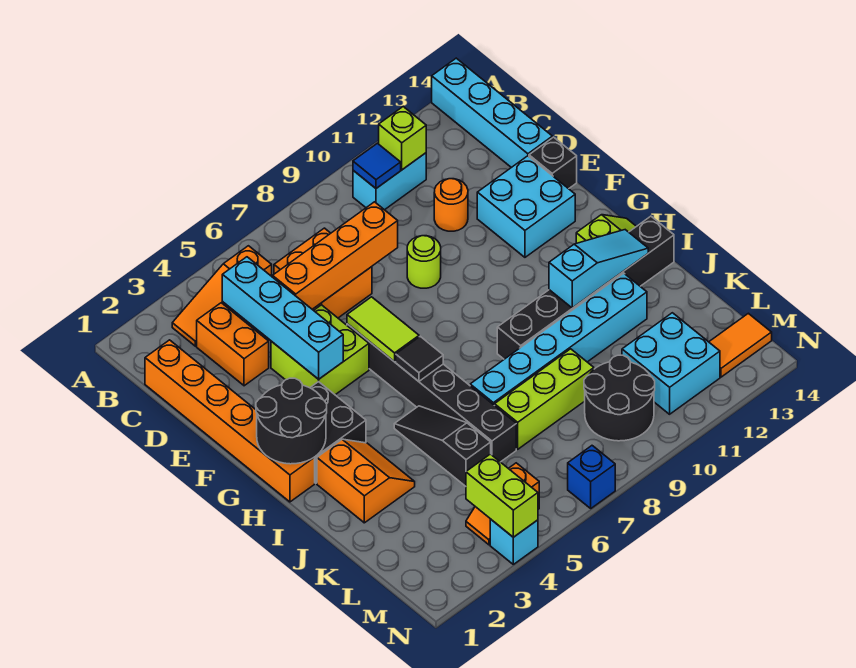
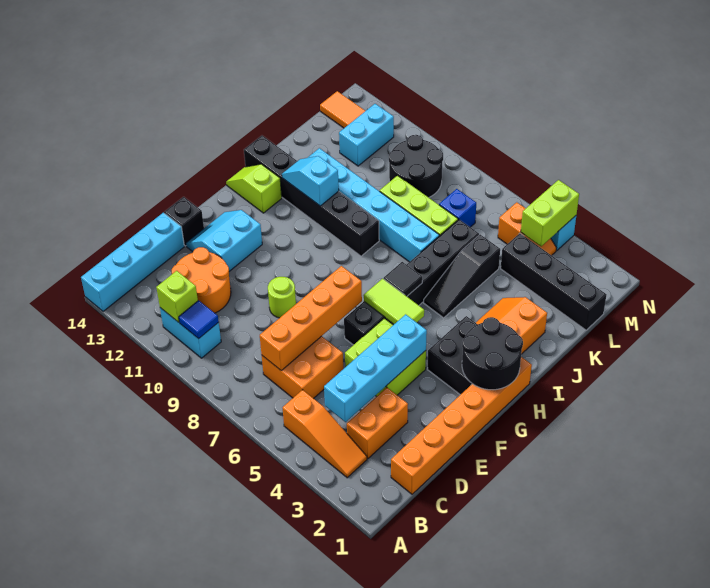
orange brick D5:D8 level 2 -> orange brick C7:F7 level 2
orange round brick D11 level 1 -> orange round brick C11:D12 level 1
cyan brick E12:F13 level 1 -> cyan slope E12:F13 level 1 top 12
lime tile F6:G6 level 2 -> lime tile G5:G6 level 2
cyan slope I11:I13 level 2 top 11 -> cyan slope I11:I12 level 2 top 11
none -> black brick L1:L4 level 1
cyan brick L11:M12 level 1 -> cyan brick L12:M12 level 1
blue brick N7 level 1 -> blue brick L7 level 1

